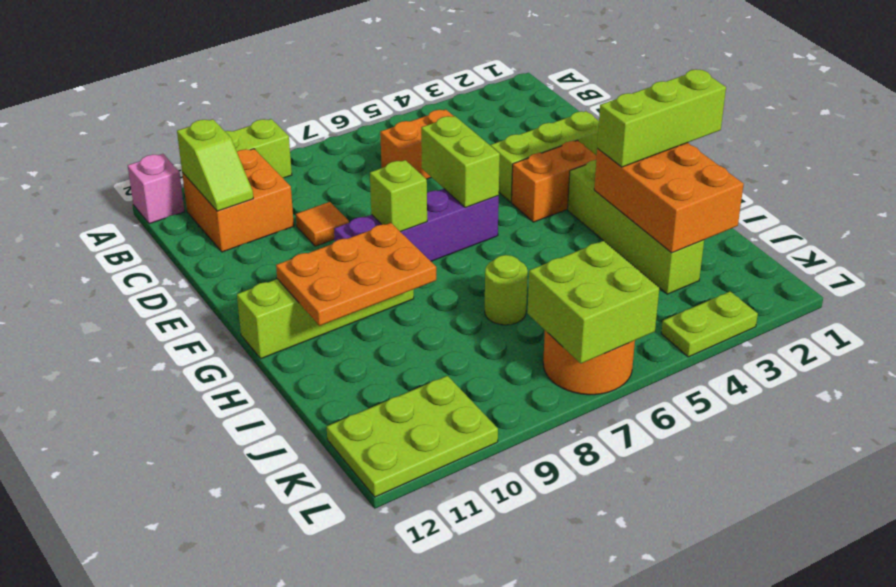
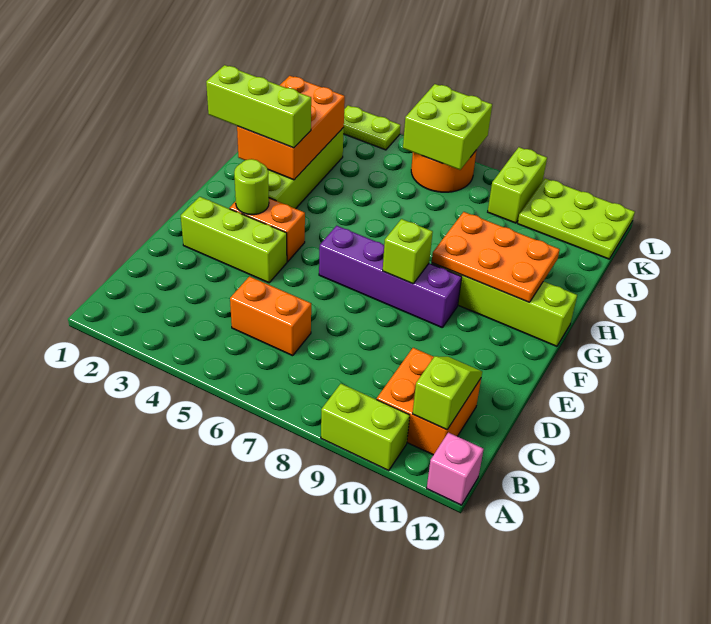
orange tile D9 level 1 -> none
lime brick E6:F6 level 2 -> lime brick K9:L9 level 1
lime round brick I7 level 1 -> lime round brick F3 level 2

